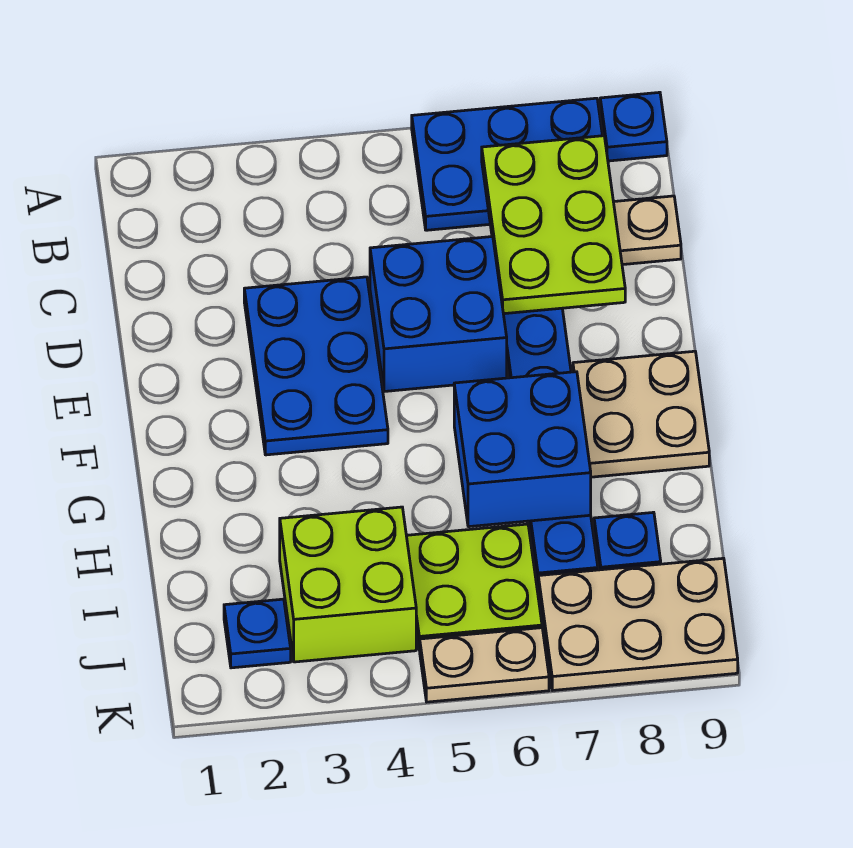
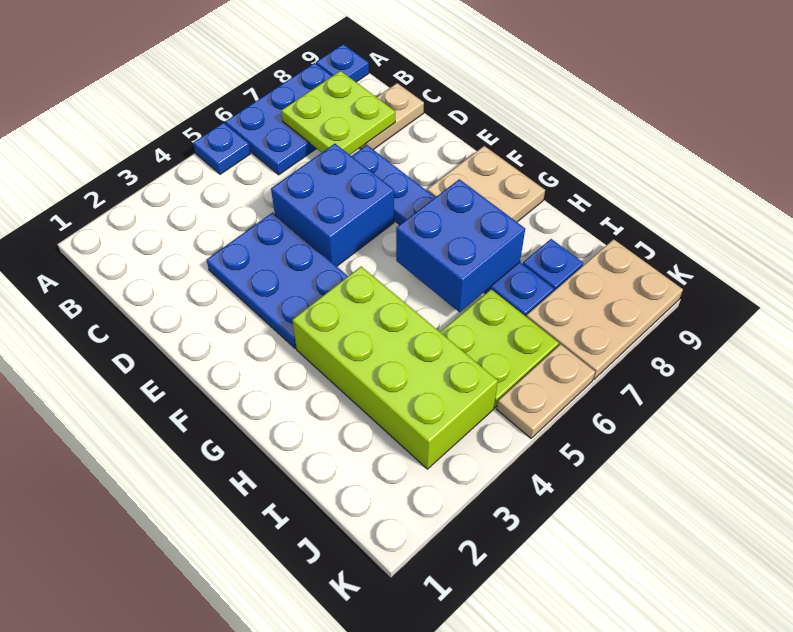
lime plate B7:D8 level 2 -> lime plate B7:C8 level 2
lime brick I3:J4 level 1 -> lime brick G3:J4 level 1
blue plate J2 level 1 -> blue plate A5 level 1

